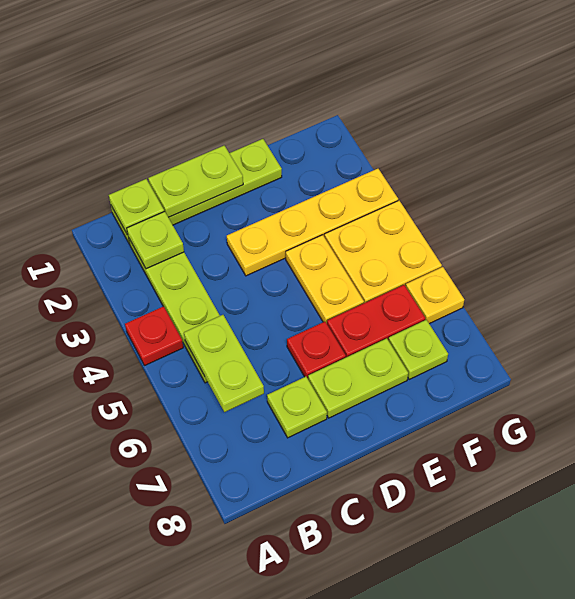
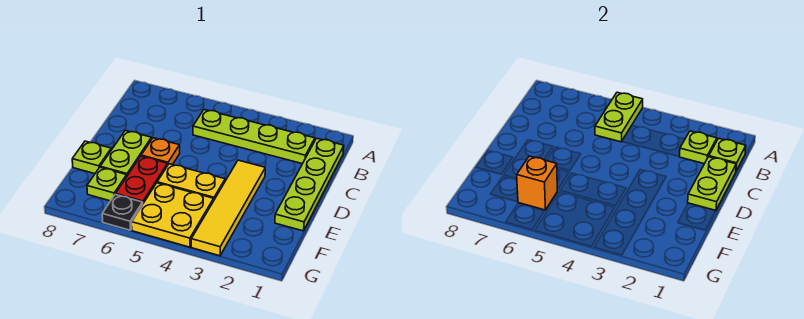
red plate A4 level 1 -> none
lime plate B5:B6 level 2 -> lime plate A5:B5 level 2
lime plate C7 level 1 -> lime plate E8 level 1
yellow plate D3:G3 level 1 -> yellow tile D3:G3 level 1
red plate D6 level 1 -> orange plate D6 level 1
none -> orange brick F6 level 2
yellow plate G6 level 1 -> black plate G6 level 1

